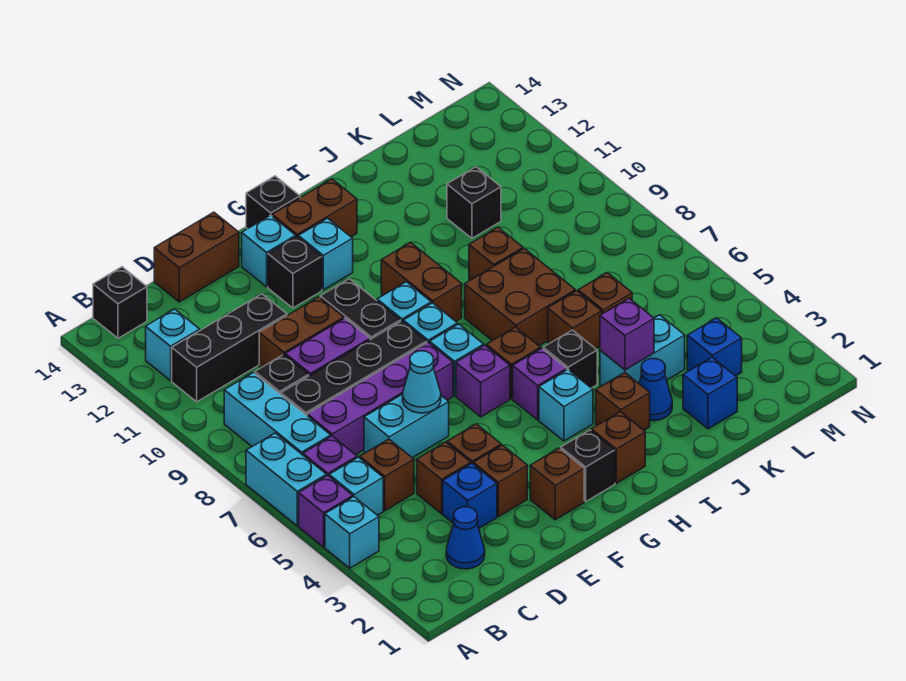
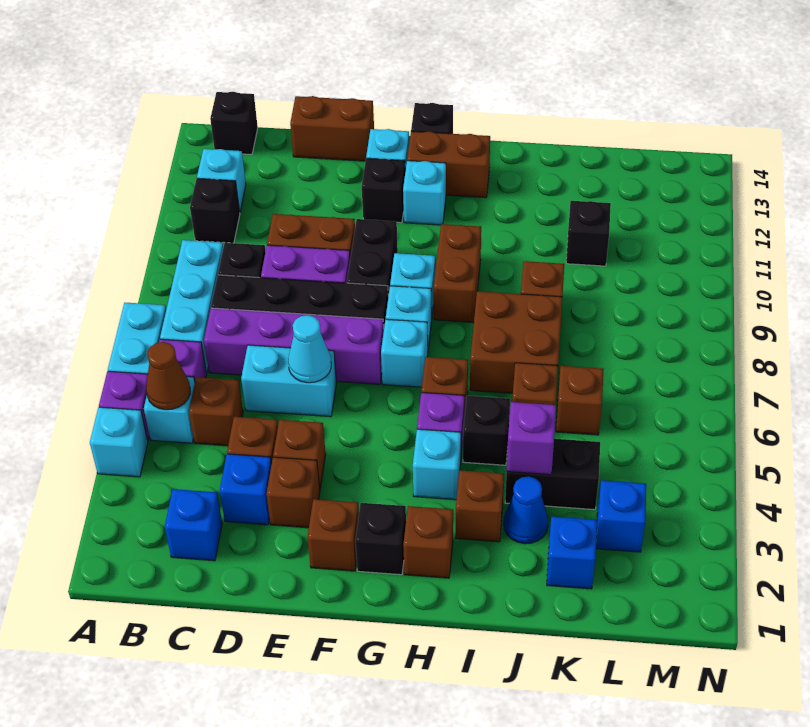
none -> brown cone B5 level 2
black brick B11:D11 level 1 -> black brick B11 level 1
blue cone C2 level 1 -> blue brick C2 level 1
purple brick G6 level 1 -> none
cyan brick J4:K4 level 1 -> black brick J4:K4 level 1

